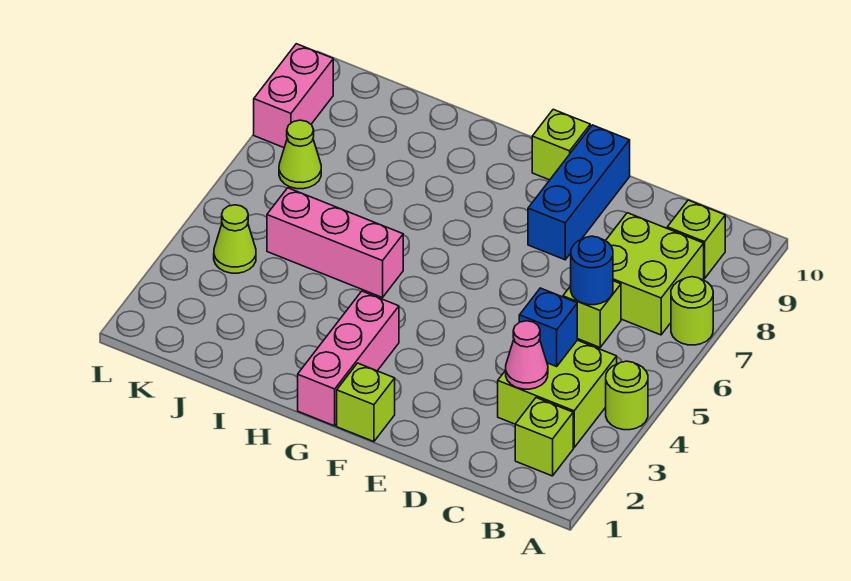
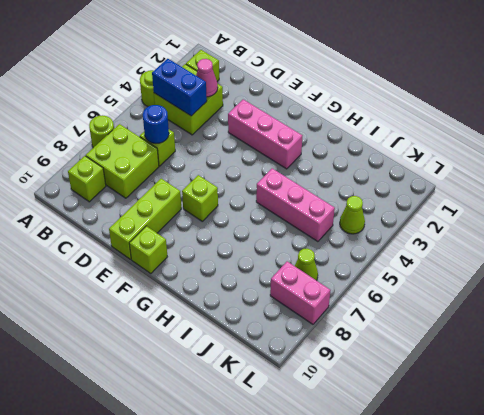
blue brick C4 level 2 -> blue brick B4:C4 level 2
blue brick E8:E10 level 1 -> lime brick E8:E10 level 1
lime brick F1 level 1 -> lime brick F7 level 1
pink brick G1:G3 level 1 -> pink brick E3:G3 level 1
pink brick L8:L9 level 1 -> pink brick K8:L8 level 1

